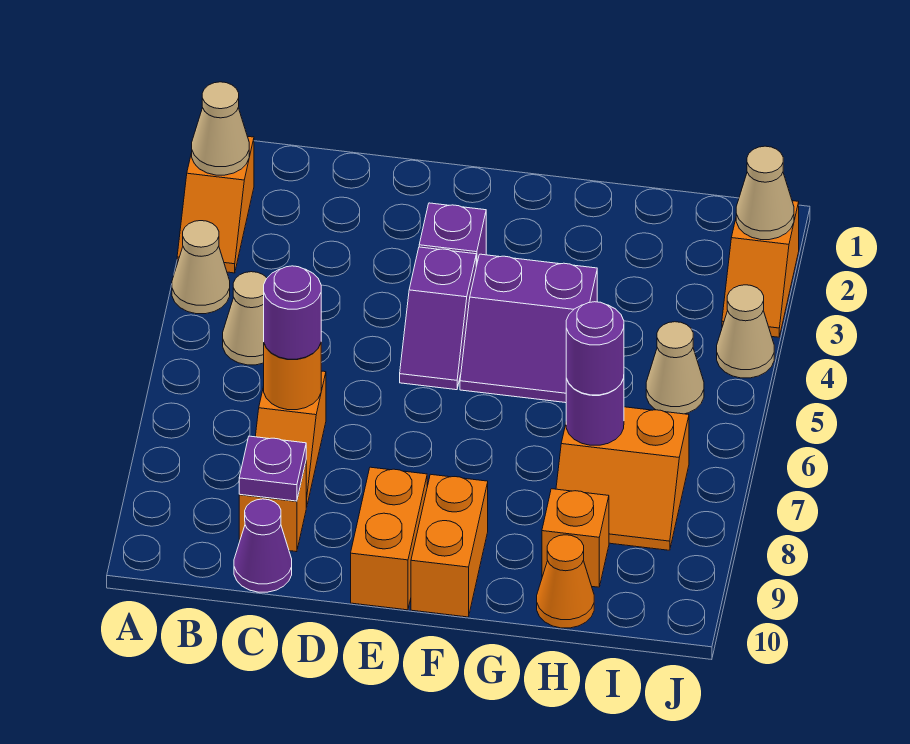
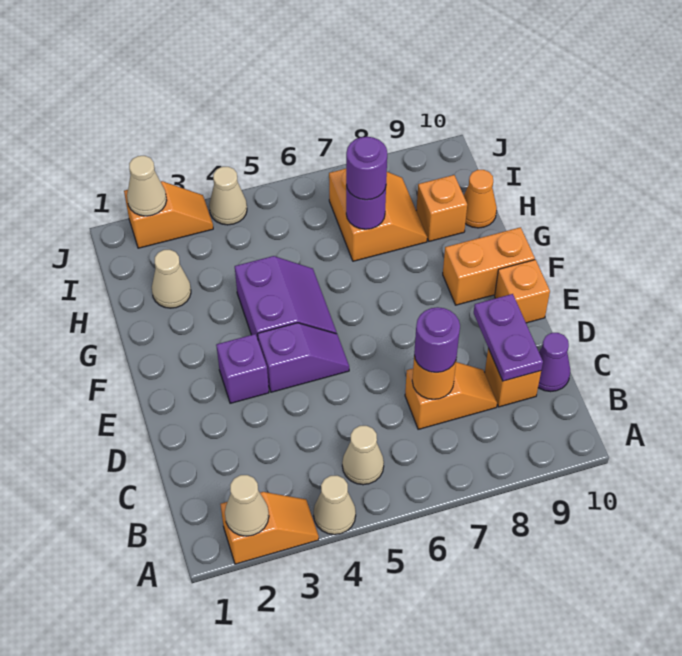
purple plate C9 level 2 -> purple plate C9:D9 level 2
orange brick E9:E10 level 1 -> orange brick E10 level 1
tan cone I5 level 1 -> tan cone H2 level 1

